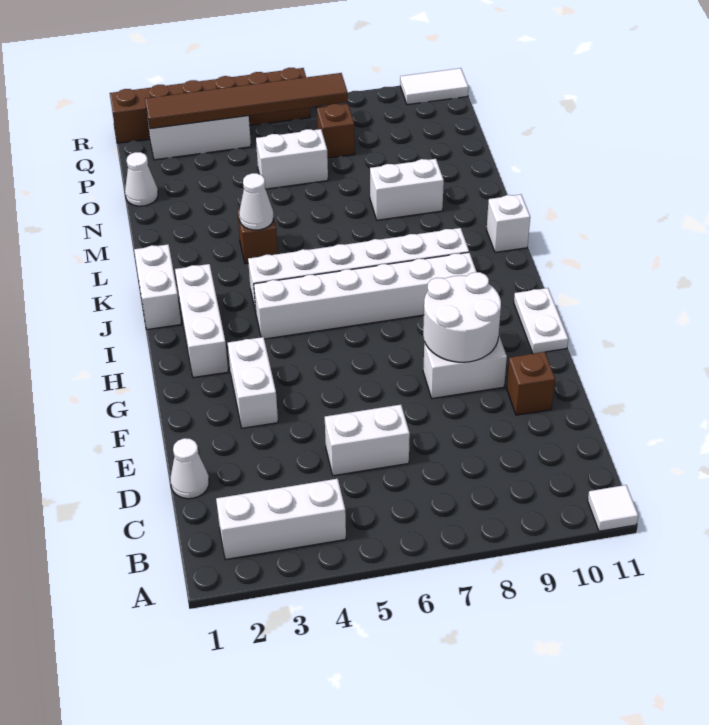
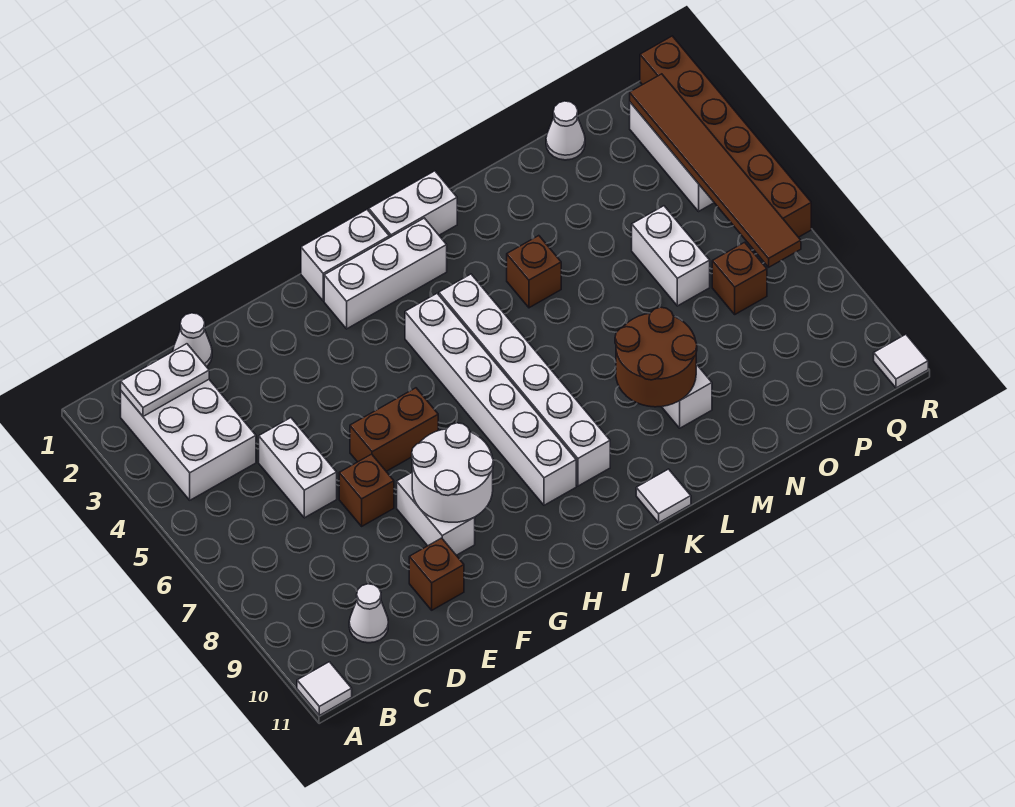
white brick B2:B4 level 1 -> white brick B2:C4 level 1
none -> brown brick E7 level 1
white brick F3:G3 level 1 -> white brick H1:I1 level 1
none -> brown brick F6:G6 level 1
white plate G11:H11 level 1 -> white plate B2:C2 level 2
white brick K11 level 1 -> white tile K11 level 1
white cone L4 level 2 -> white cone C10 level 1
none -> brown round brick L8:M9 level 2
white tile R10:R11 level 1 -> white tile R11 level 1

